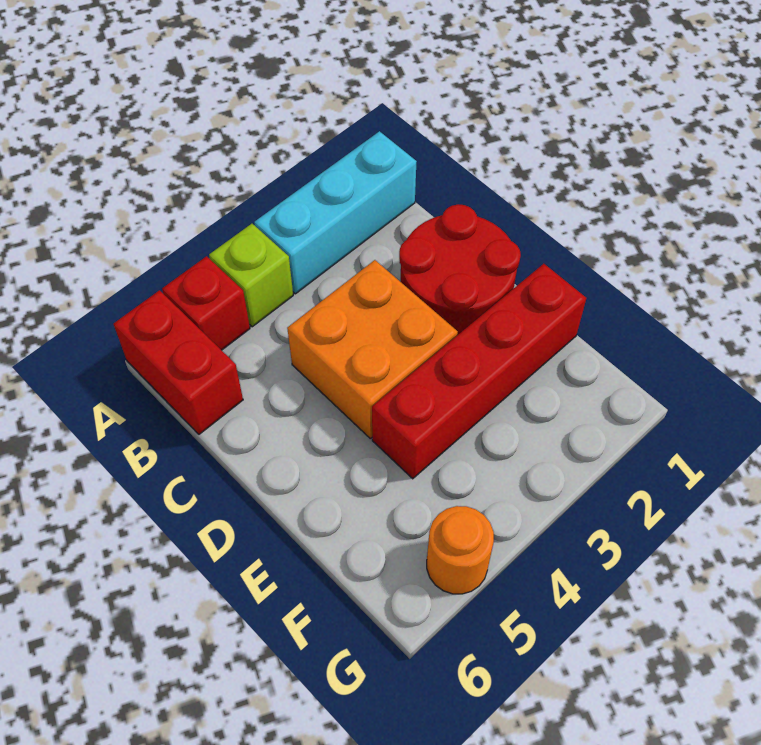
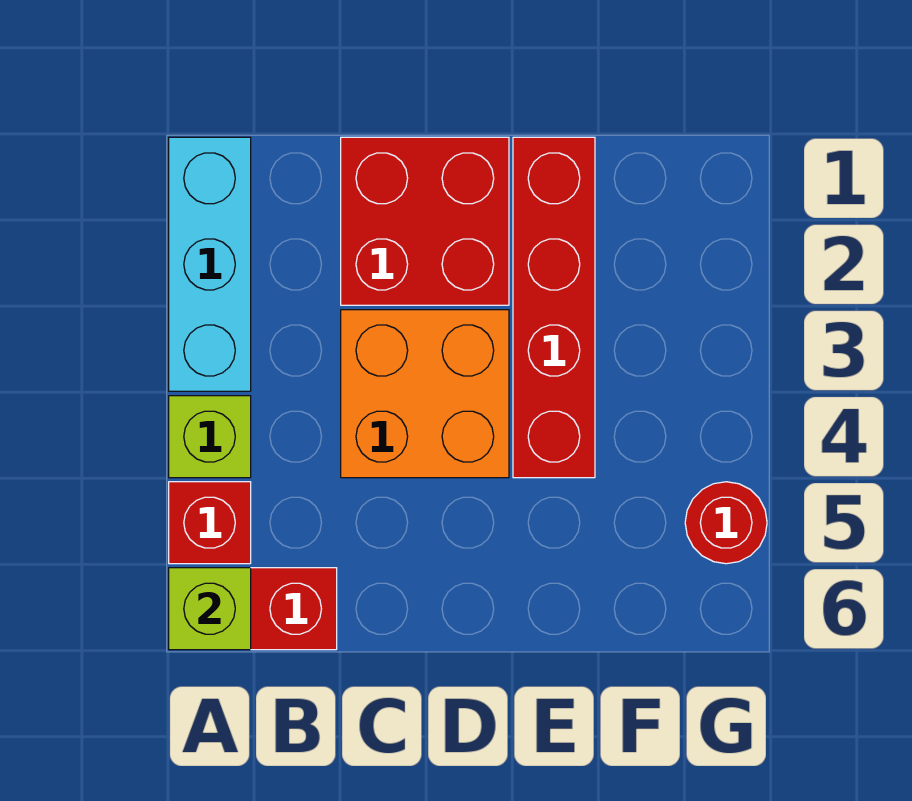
none -> lime brick A6 level 2
red round brick C1:D2 level 1 -> red brick C1:D2 level 1
orange round brick G5 level 1 -> red round brick G5 level 1

